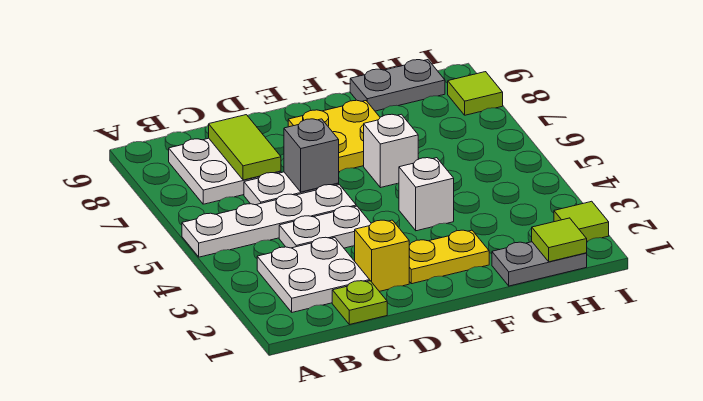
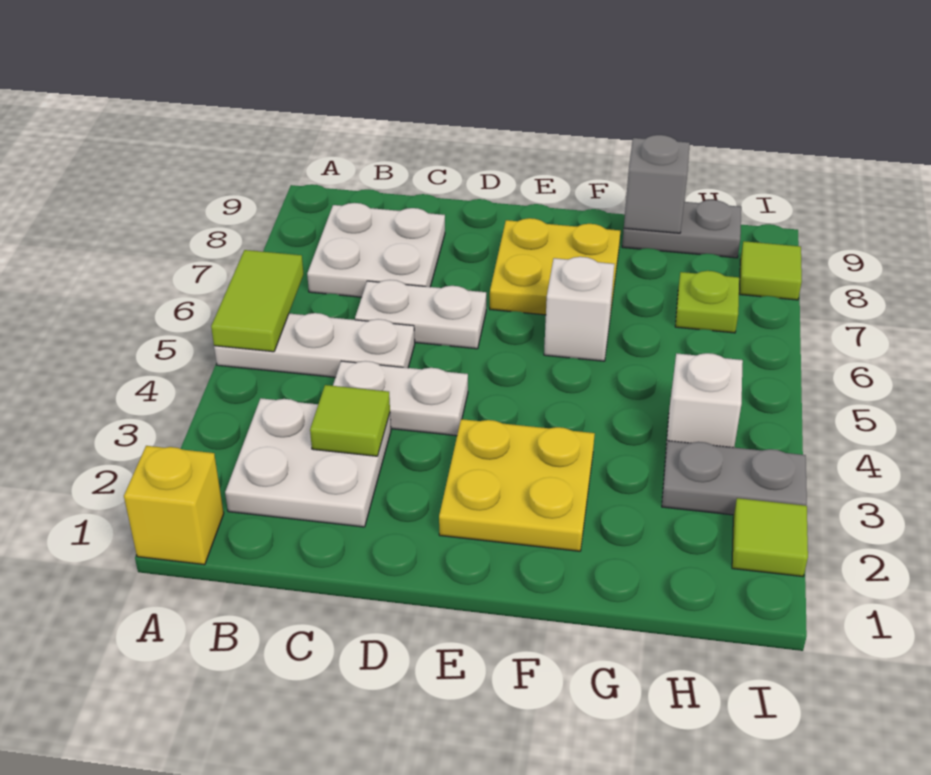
white plate A5:D5 level 1 -> white plate A5:C5 level 1
lime plate C1 level 1 -> lime plate H7 level 1
lime tile C7:C8 level 2 -> lime tile A5:A6 level 2
yellow brick D2 level 1 -> yellow brick A1 level 1
grey brick D6 level 2 -> grey brick G9 level 2
yellow plate E2:F2 level 1 -> yellow plate E2:F3 level 1
white brick F4 level 1 -> white brick H4 level 1
grey plate G1:H1 level 1 -> grey plate H3:I3 level 1
lime tile H1 level 2 -> lime tile C3 level 2

